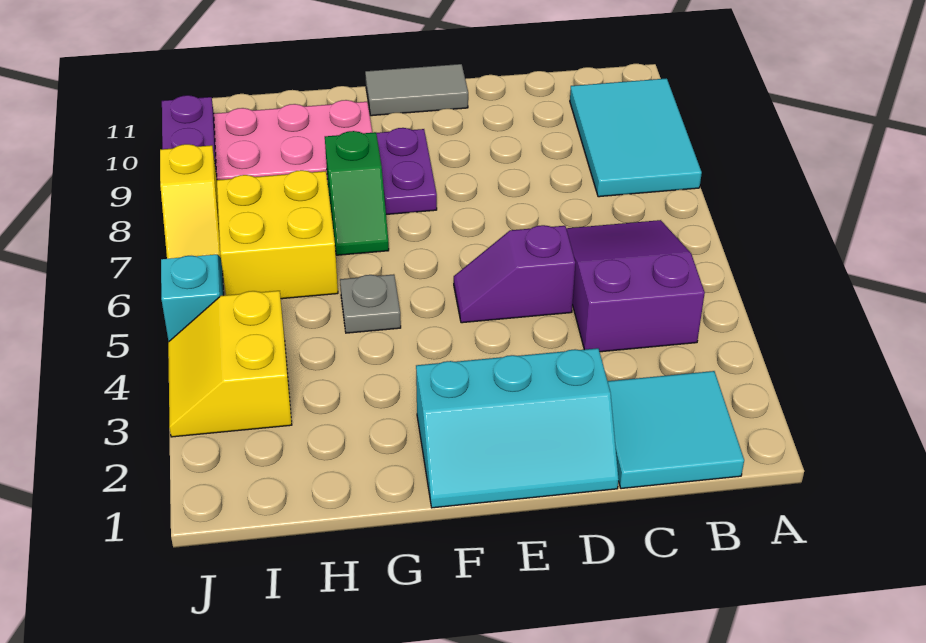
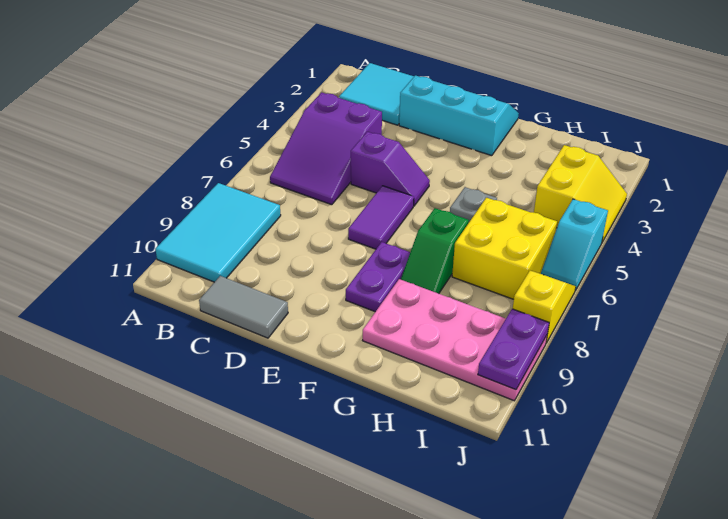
none -> purple tile E6:E7 level 1
grey tile E11:F11 level 1 -> grey tile C11:D11 level 1
green slope G7:G8 level 1 top 8 -> green slope G7:G8 level 1 top 7

